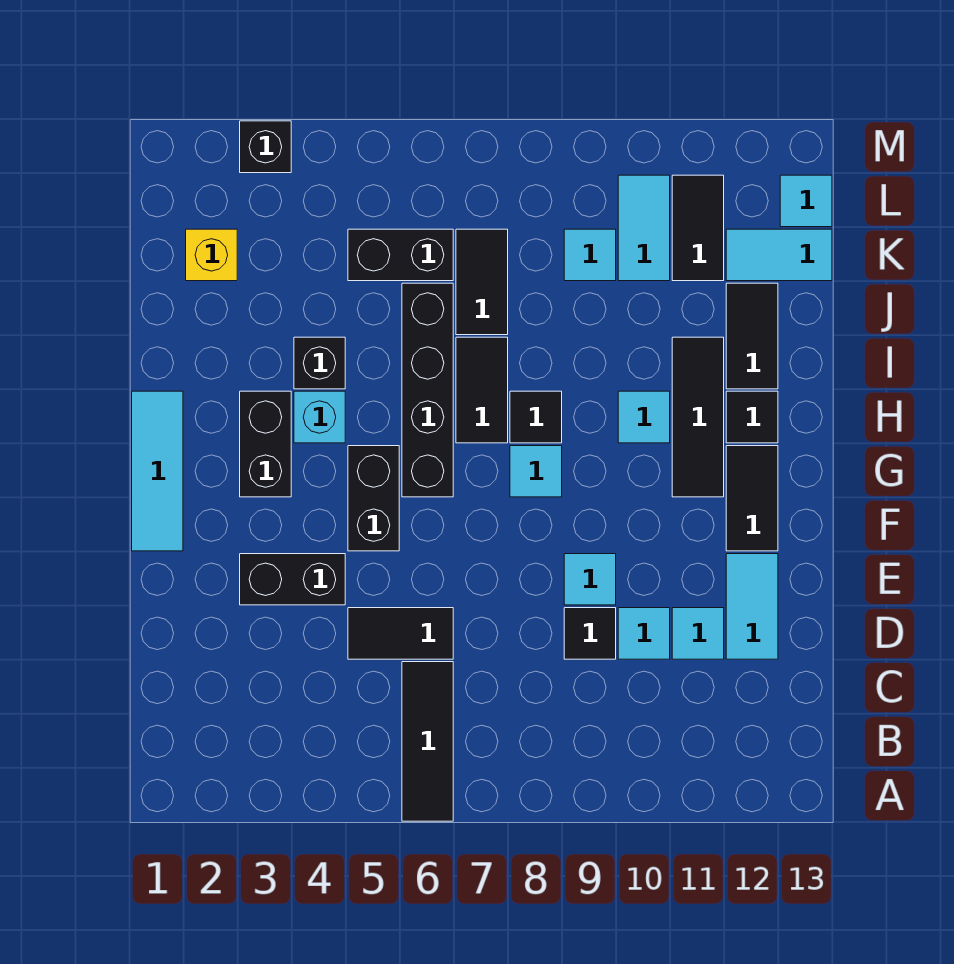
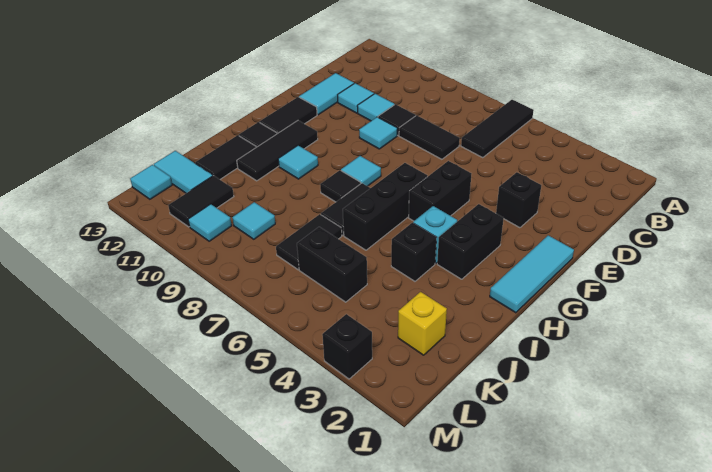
black tile D5:D6 level 1 -> black tile D7:D8 level 1
black brick E3:E4 level 1 -> black brick E3 level 1
black brick G6:J6 level 1 -> black brick G6:I6 level 1
cyan tile K10:L10 level 1 -> cyan tile L10 level 1

